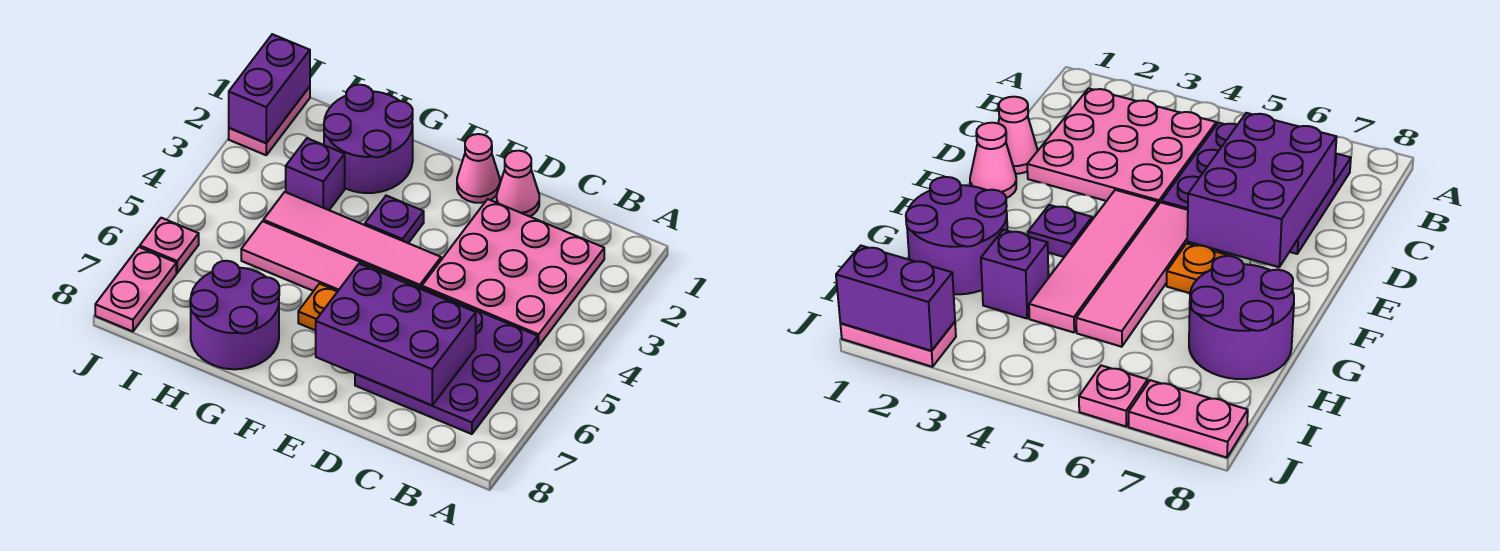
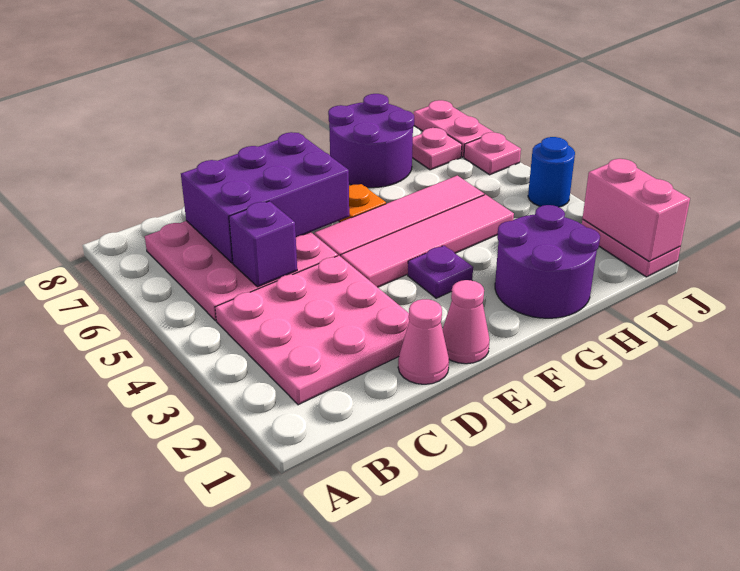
purple plate B5:D7 level 1 -> pink plate B5:D7 level 1
purple brick H3 level 1 -> purple brick C5 level 2
none -> pink plate I7 level 1
purple brick J1:J2 level 2 -> pink brick J1:J2 level 2
none -> blue round brick J4 level 1

